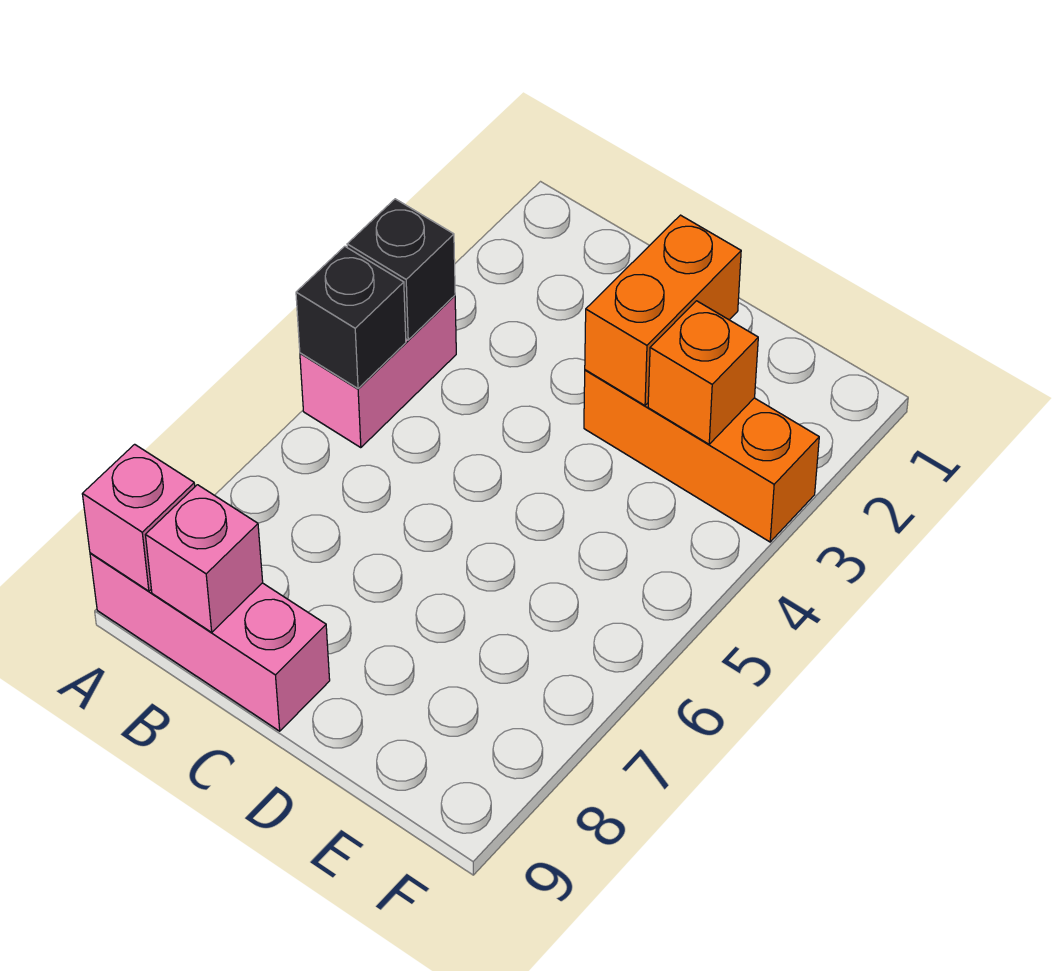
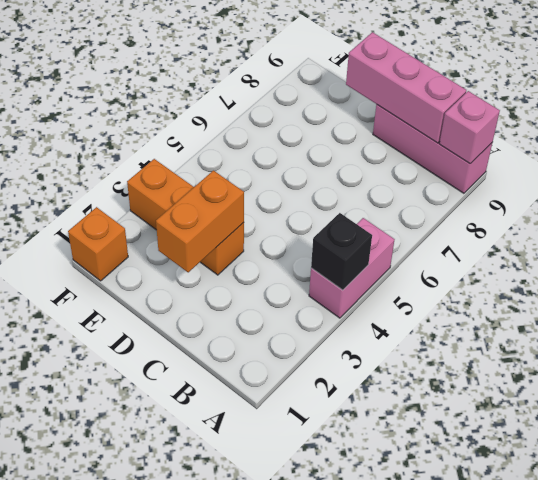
black brick A5 level 2 -> none
pink brick B9 level 2 -> pink brick B9:D9 level 2
orange brick E3 level 2 -> orange brick F1 level 1

